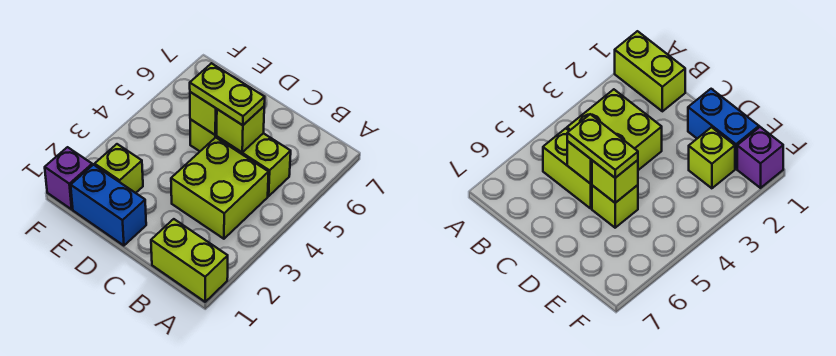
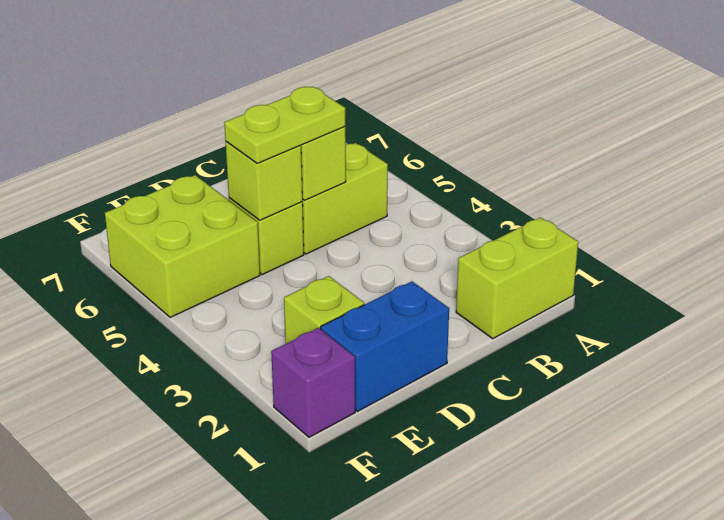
lime brick B3:C4 level 1 -> lime brick E5:F6 level 1

